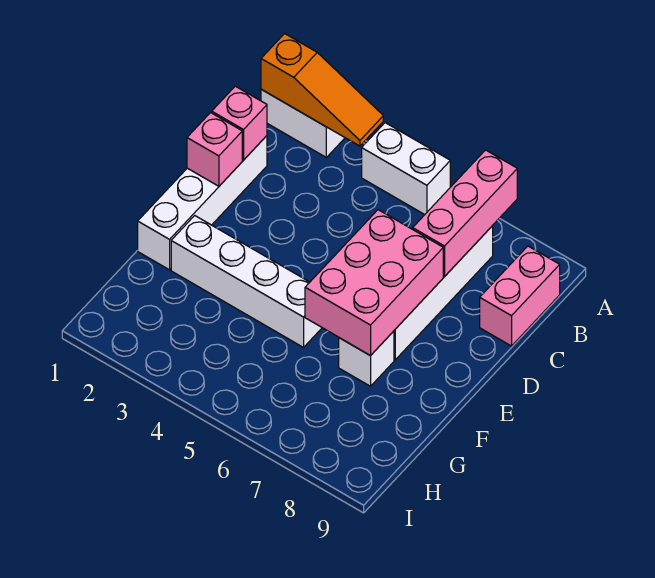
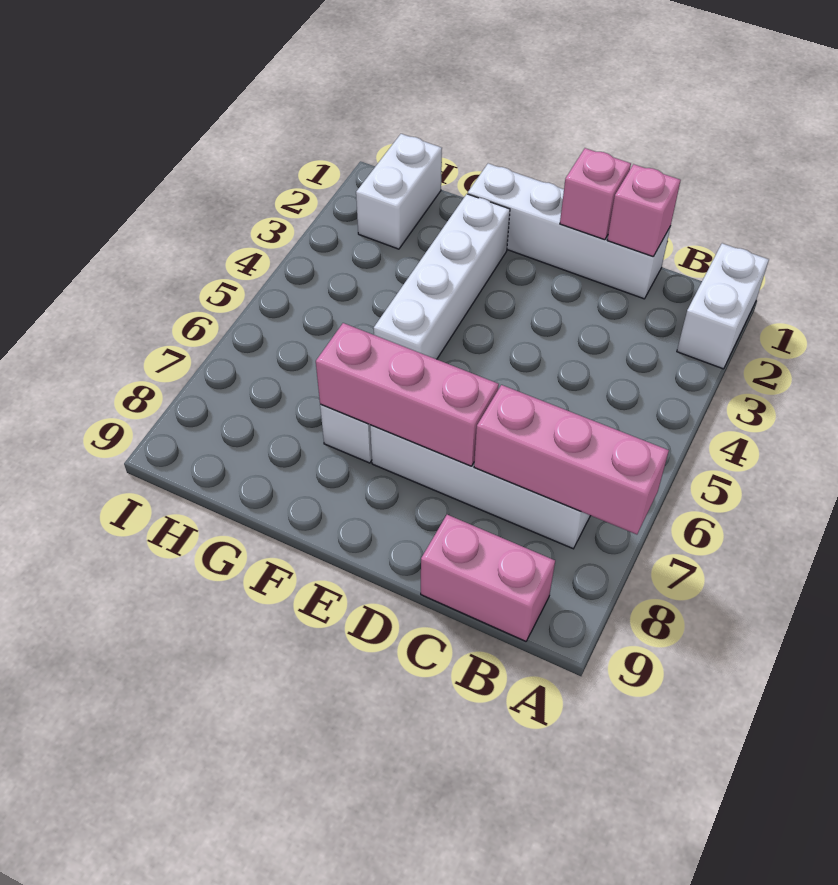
orange slope A1:A3 level 2 top 1 -> none
white brick A4:A5 level 1 -> white brick H1:H2 level 1
pink brick D6:F7 level 2 -> pink brick D7:F7 level 2

